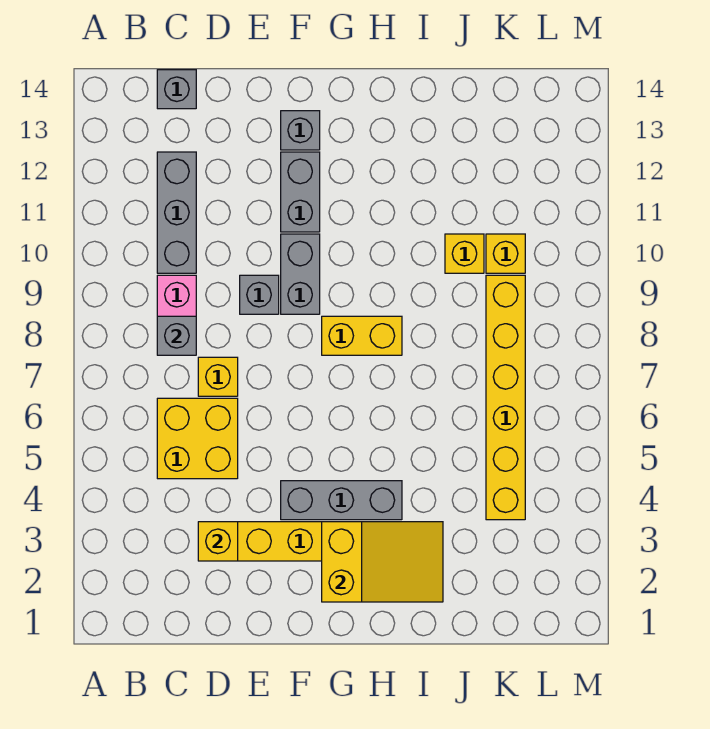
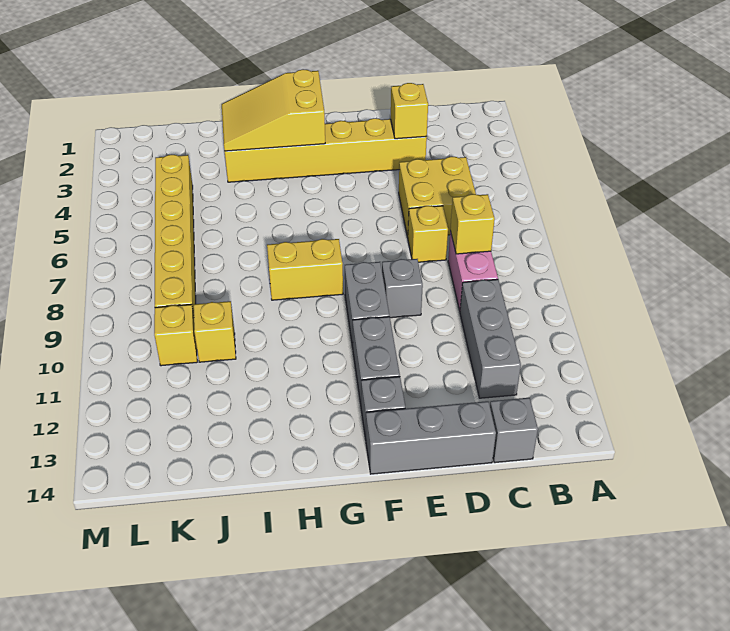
grey brick C8 level 2 -> yellow brick C8 level 2
grey brick F4:H4 level 1 -> grey brick D14:F14 level 1

